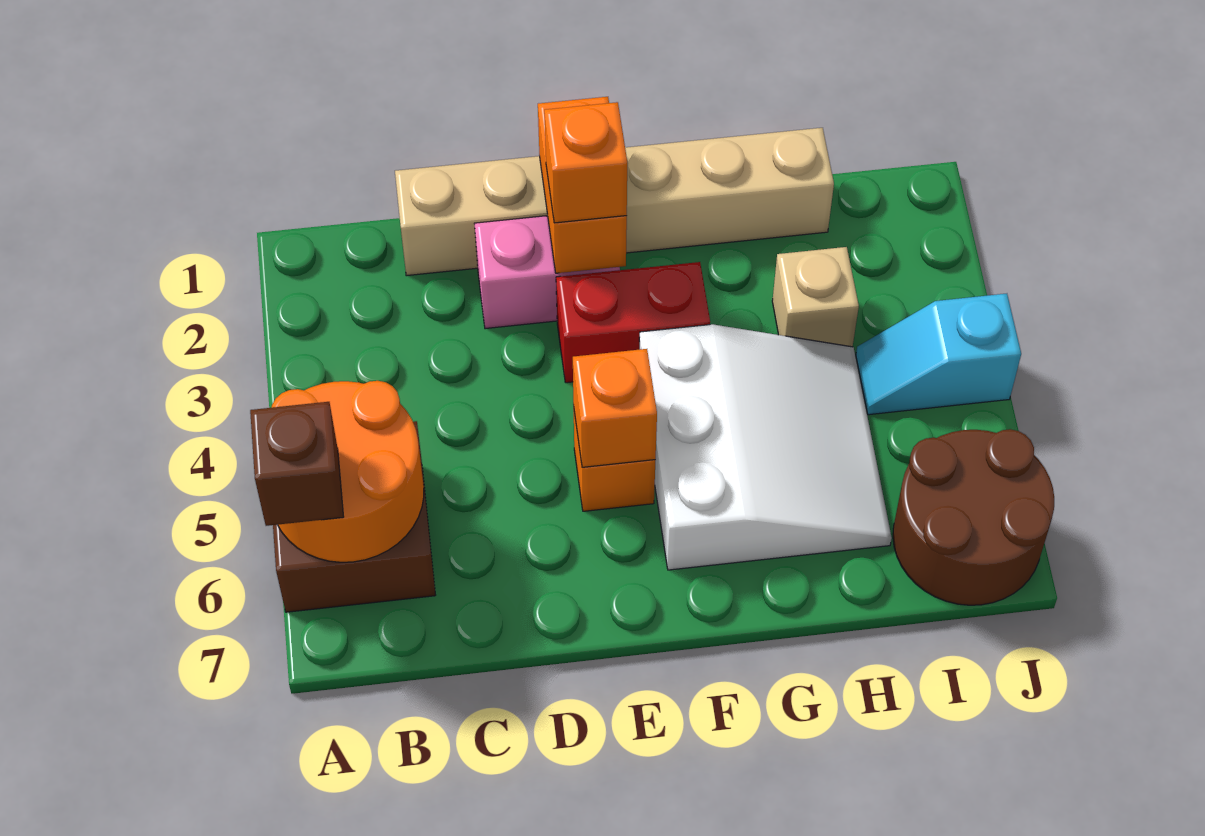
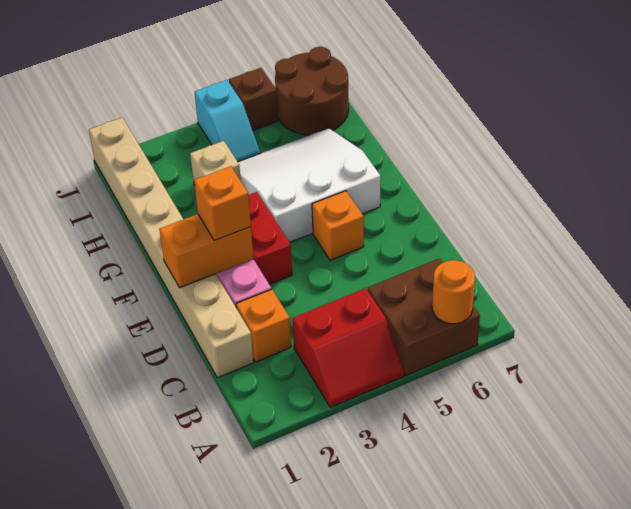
none -> red slope A3:B4 level 1 top B
orange round brick A5:B6 level 2 -> orange round brick A6 level 2
brown brick A6 level 3 -> brown brick J5 level 1
tan brick C1:H1 level 1 -> tan brick C1:J1 level 1
orange brick E5 level 2 -> orange brick C2 level 1

